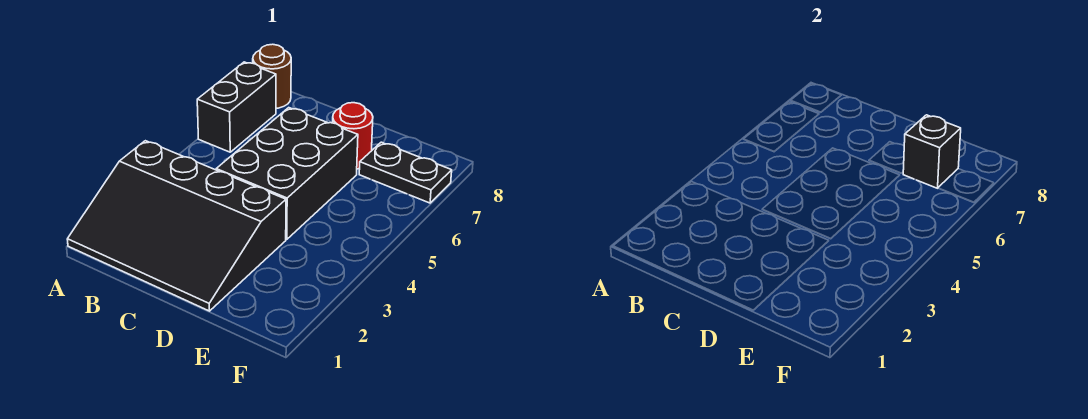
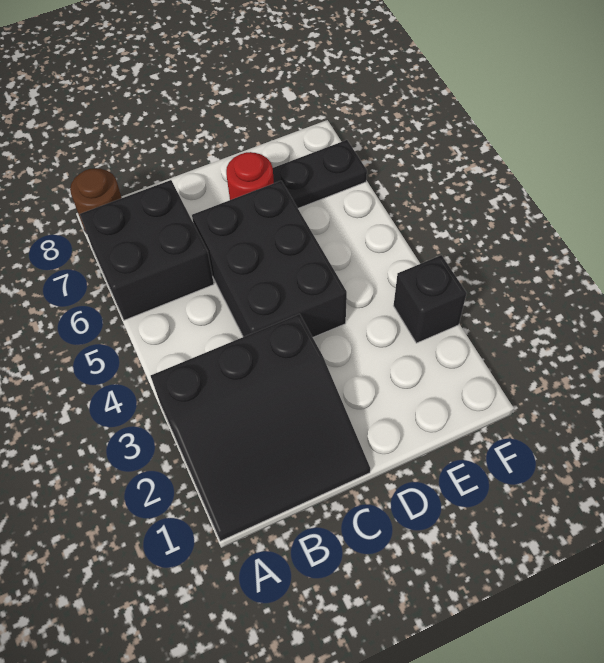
black slope A1:D3 level 1 top 3 -> black slope A1:C3 level 1 top 3
black brick A6:A7 level 1 -> black brick A6:B7 level 1
black brick E7 level 2 -> black brick F3 level 1

